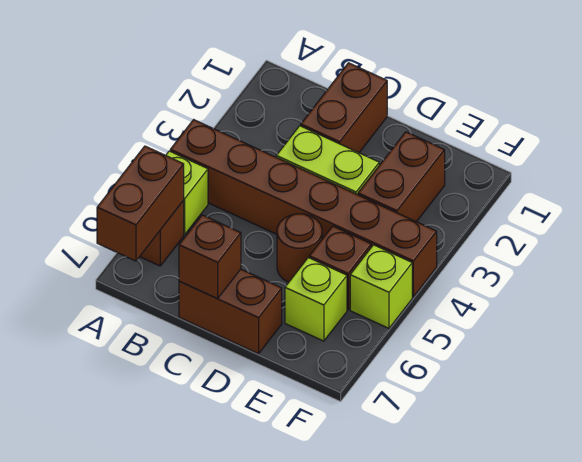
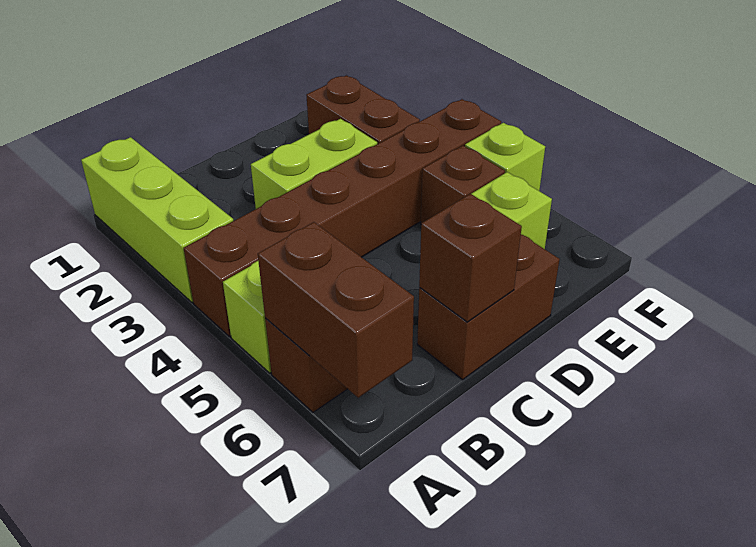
none -> lime brick A1:A3 level 1
brown brick C1:C2 level 1 -> none
brown round brick D5 level 1 -> none

